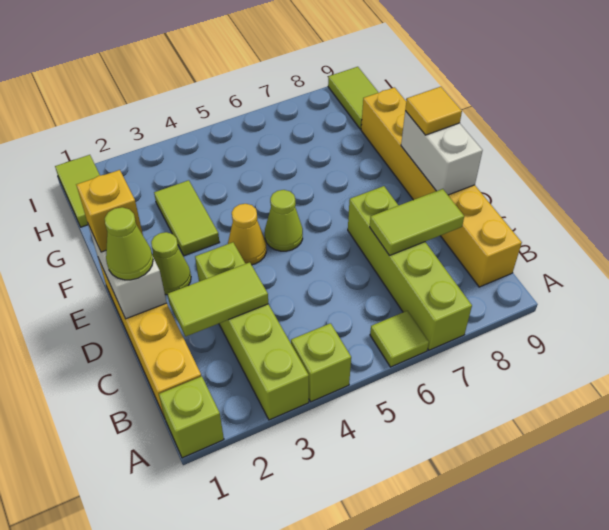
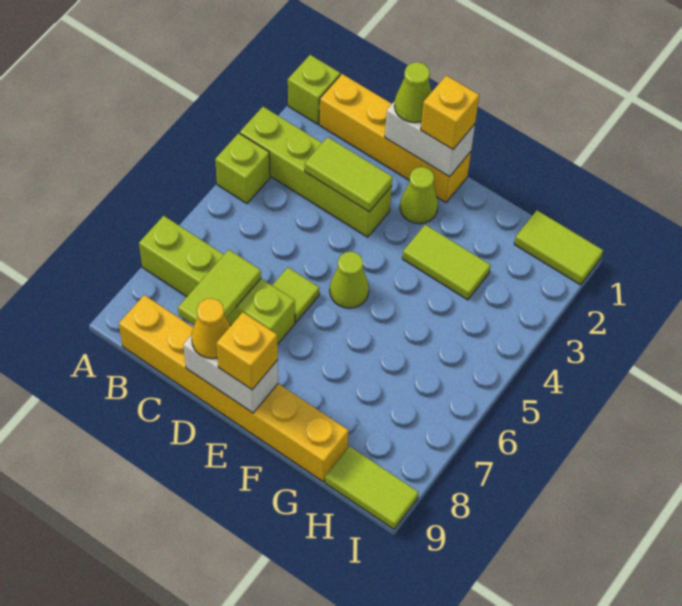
lime tile A6 level 1 -> lime tile D6 level 1
lime tile C2:C3 level 2 -> lime tile C3:D3 level 2
yellow cone E4 level 1 -> yellow cone D9 level 3
yellow tile E9 level 3 -> yellow brick E9 level 3

